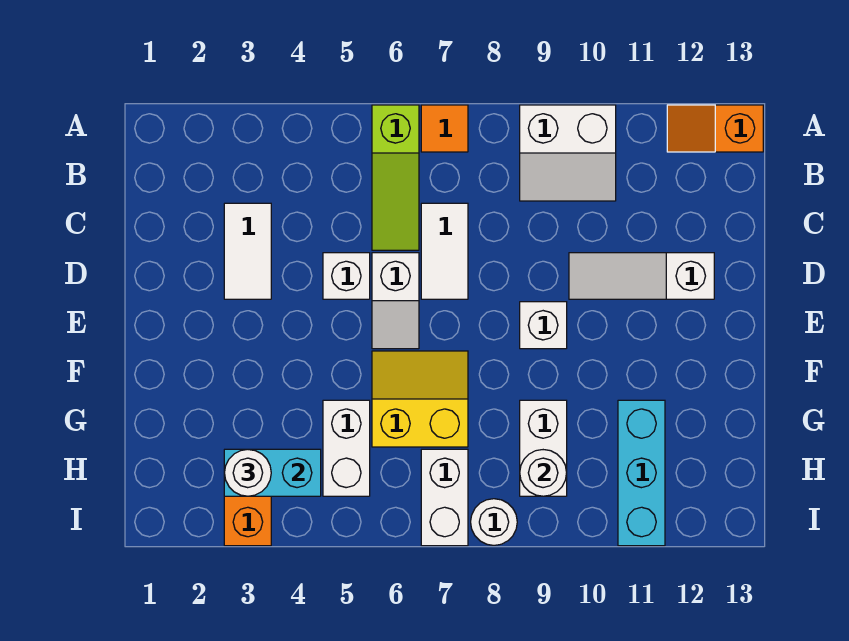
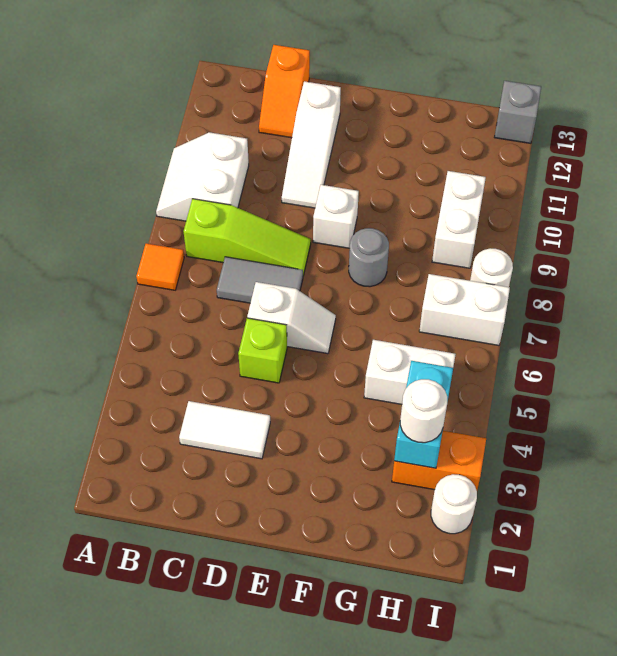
lime slope A6:C6 level 1 top A -> lime slope B8:D8 level 1 top B
white slope A9:B10 level 1 top A -> white slope A9:B10 level 1 top B
orange slope A12:A13 level 1 top 13 -> orange slope C12:C13 level 1 top 13
white tile C7:D7 level 1 -> grey tile C7:D7 level 1
white brick D5 level 1 -> lime brick D5 level 1
yellow slope F6:G7 level 1 top G -> none
none -> grey round brick F8 level 1
white brick G9:H9 level 1 -> white brick H9:H10 level 1
cyan brick G11:I11 level 1 -> none
white round brick H9 level 2 -> white round brick I2 level 1
none -> grey brick I13 level 1

